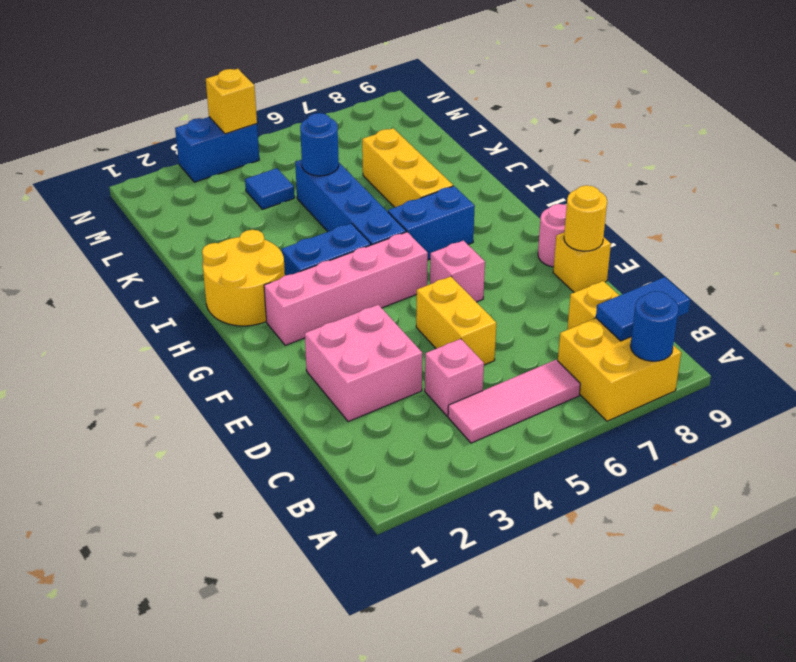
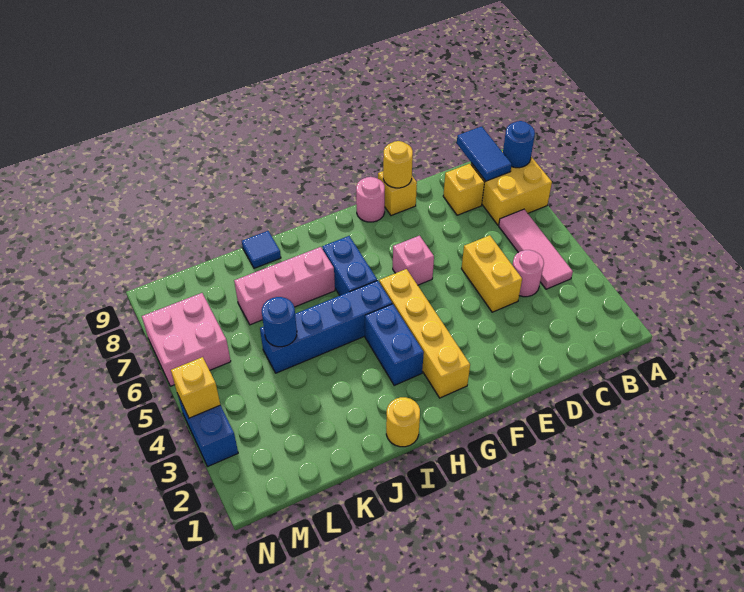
pink brick C4 level 1 -> pink round brick C4 level 1
pink brick D2:E3 level 1 -> pink brick M6:N7 level 1
yellow brick D5:E5 level 1 -> yellow brick D4:D5 level 1
pink brick G2:G5 level 1 -> yellow brick G2:G5 level 1
yellow round brick H1:I2 level 1 -> yellow round brick I1 level 1
yellow brick I7:K7 level 1 -> pink brick I7:K7 level 1
blue tile L4 level 1 -> blue tile J9 level 1

